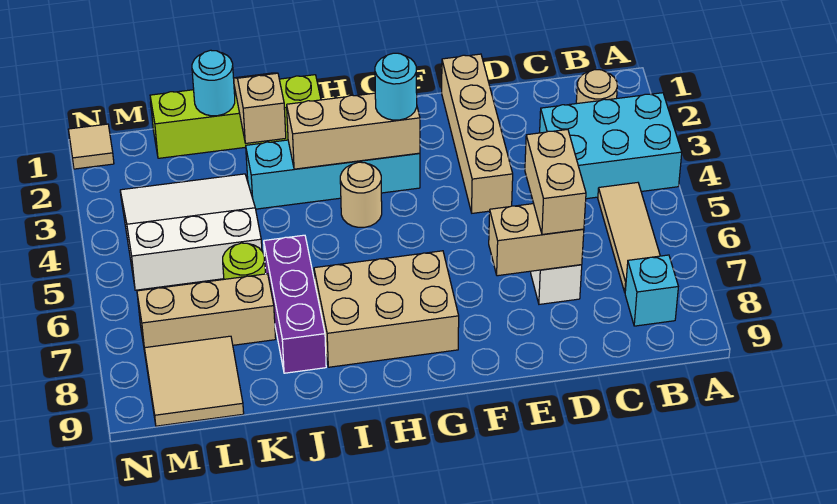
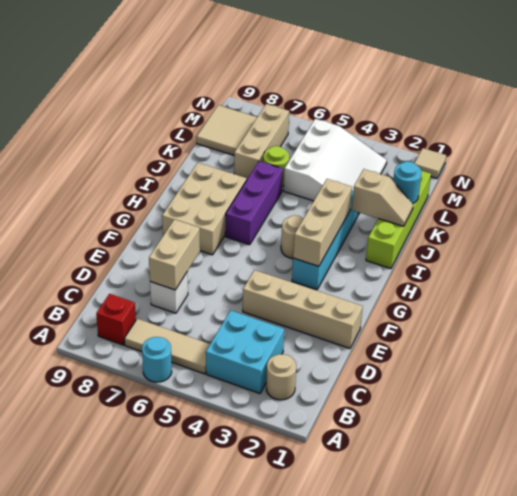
cyan brick A3:C4 level 1 -> cyan brick B3:C4 level 1
cyan brick B8 level 1 -> red brick B8 level 1
tan brick D6:D7 level 3 -> none
cyan round brick G3 level 3 -> cyan round brick A6 level 1
purple brick J6:J8 level 1 -> purple brick H6:J6 level 1

